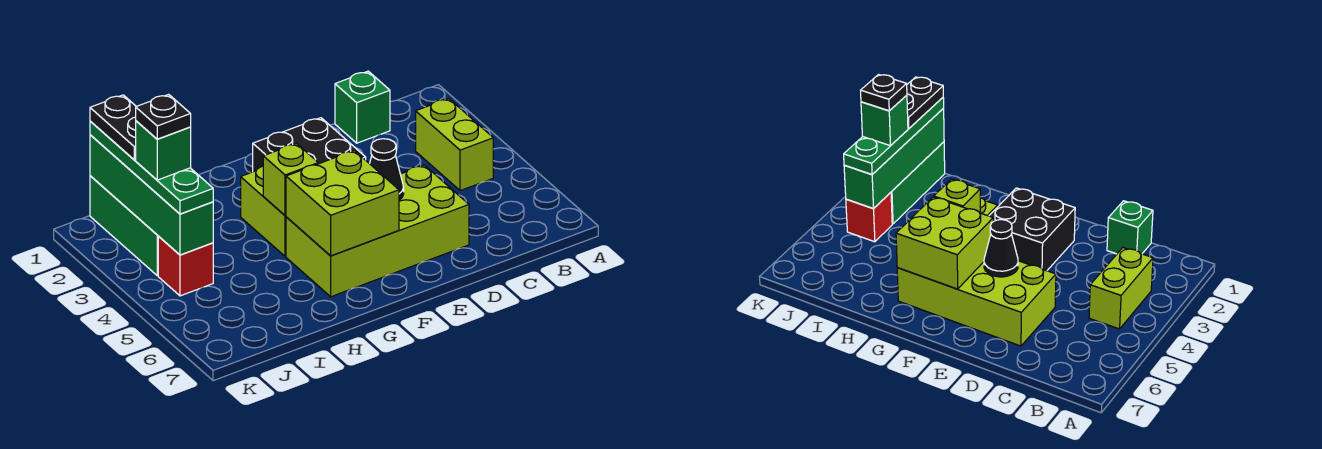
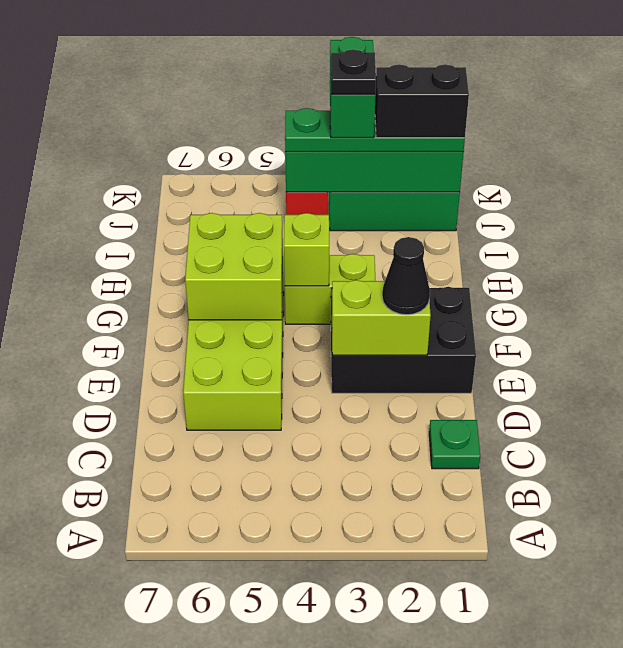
lime brick B3:B4 level 1 -> lime brick E2:E3 level 2
green brick C1 level 1 -> green plate C1 level 1
black brick E2:F3 level 1 -> black brick E1:F3 level 1
black cone E5 level 2 -> black cone E2 level 3
black plate J1:J2 level 4 -> black brick J1:J2 level 4
green brick J3 level 4 -> green brick J3:K3 level 4

